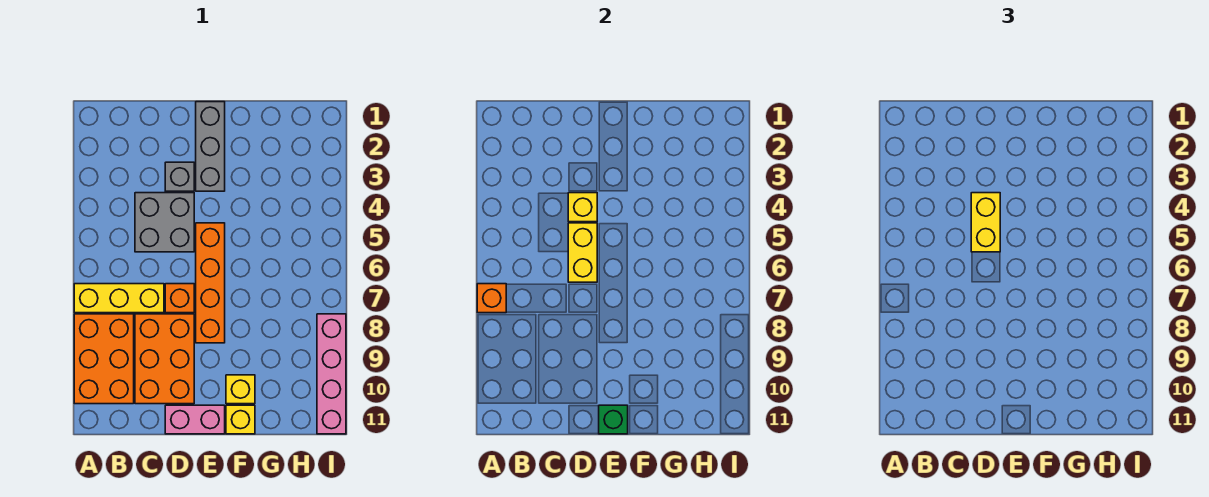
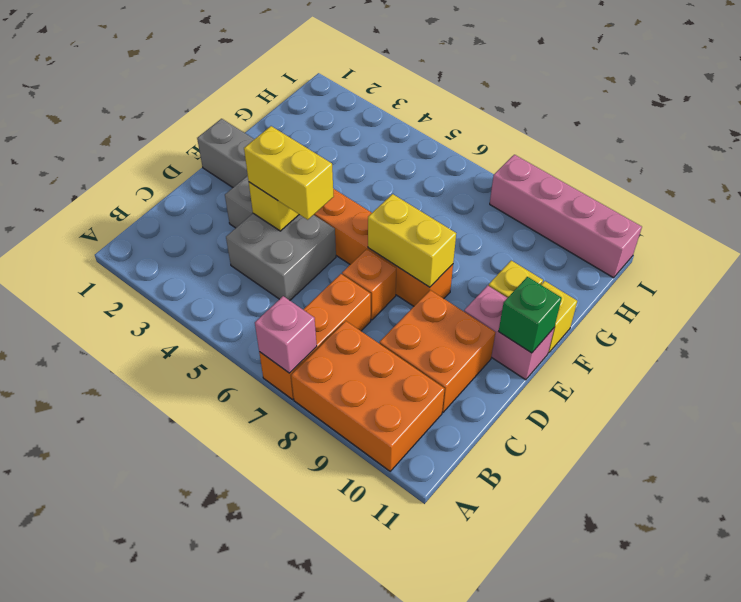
yellow brick A7:C7 level 1 -> orange brick A7:C7 level 1
orange brick A7 level 2 -> pink brick A7 level 2
orange brick C8:D10 level 1 -> orange brick C9:D10 level 1
yellow brick D5:D6 level 2 -> yellow brick E7:E8 level 2
pink brick D11:E11 level 1 -> pink brick E10:E11 level 1

